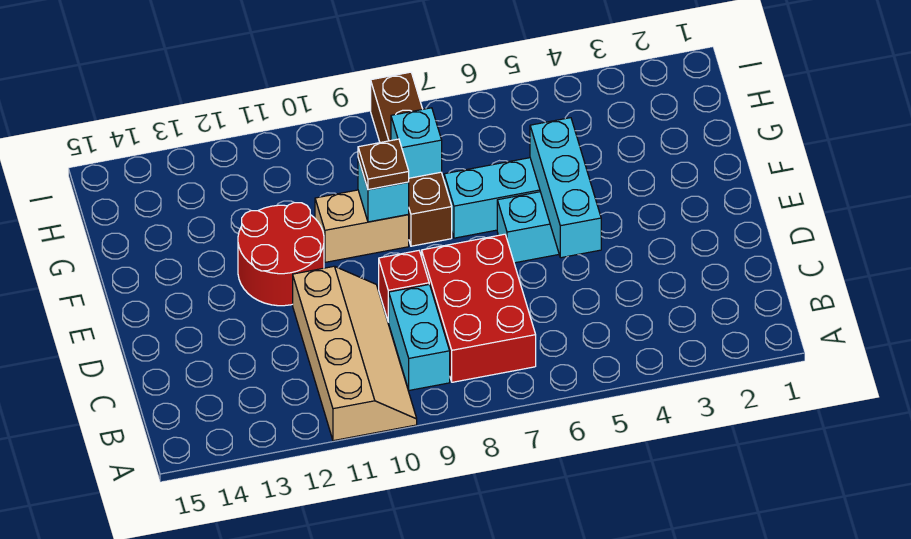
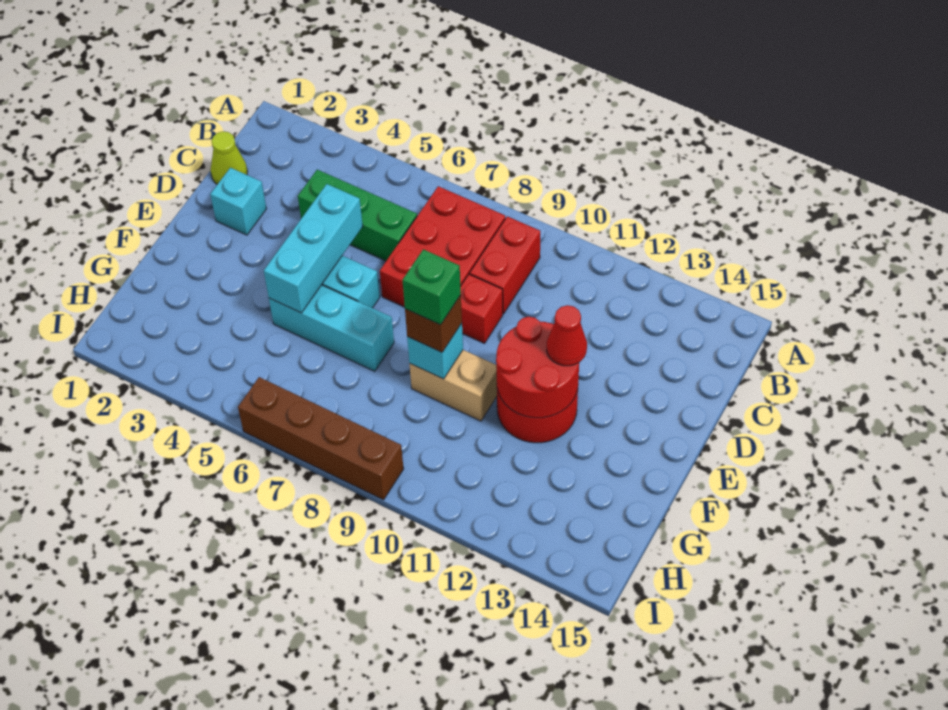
tan slope A10:D11 level 1 top 11 -> none
cyan brick B9:C9 level 1 -> red brick B9:C9 level 1
none -> lime cone C1 level 1
none -> green brick C4:C6 level 1
none -> red round brick E11:F12 level 2
none -> red cone E12 level 3
brown brick F8:I8 level 1 -> brown brick I6:I9 level 1
brown plate F9 level 3 -> brown brick F9 level 3
none -> green brick F9 level 4
cyan brick G8 level 2 -> cyan brick D2 level 1

